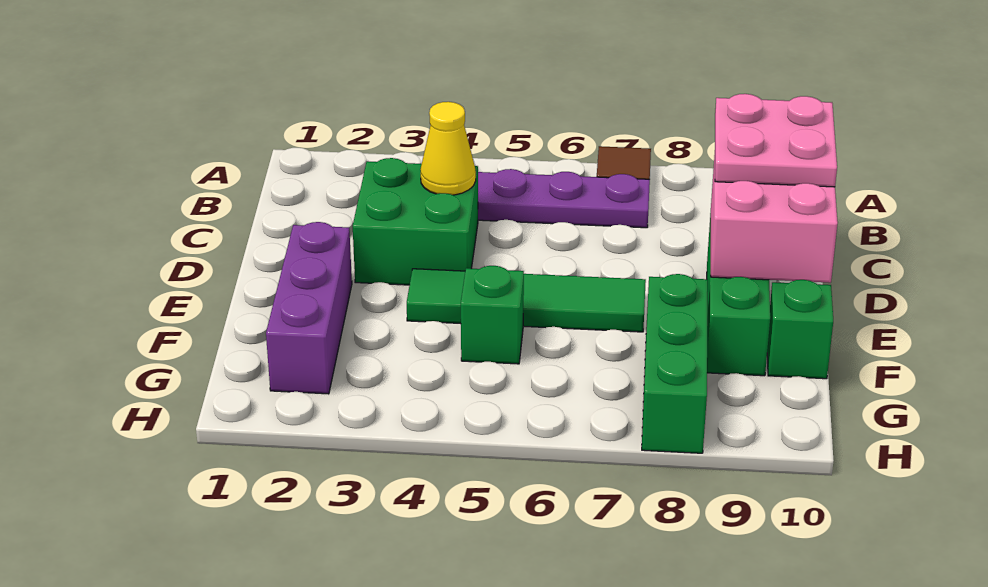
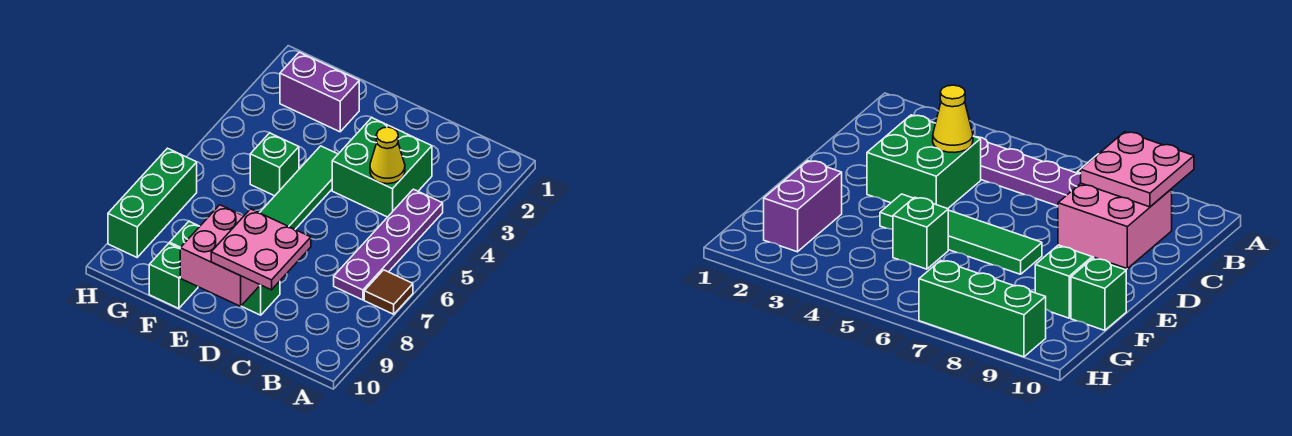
purple brick E2:G2 level 1 -> purple brick F2:G2 level 1
green brick F8:H8 level 1 -> green brick H7:H9 level 1

